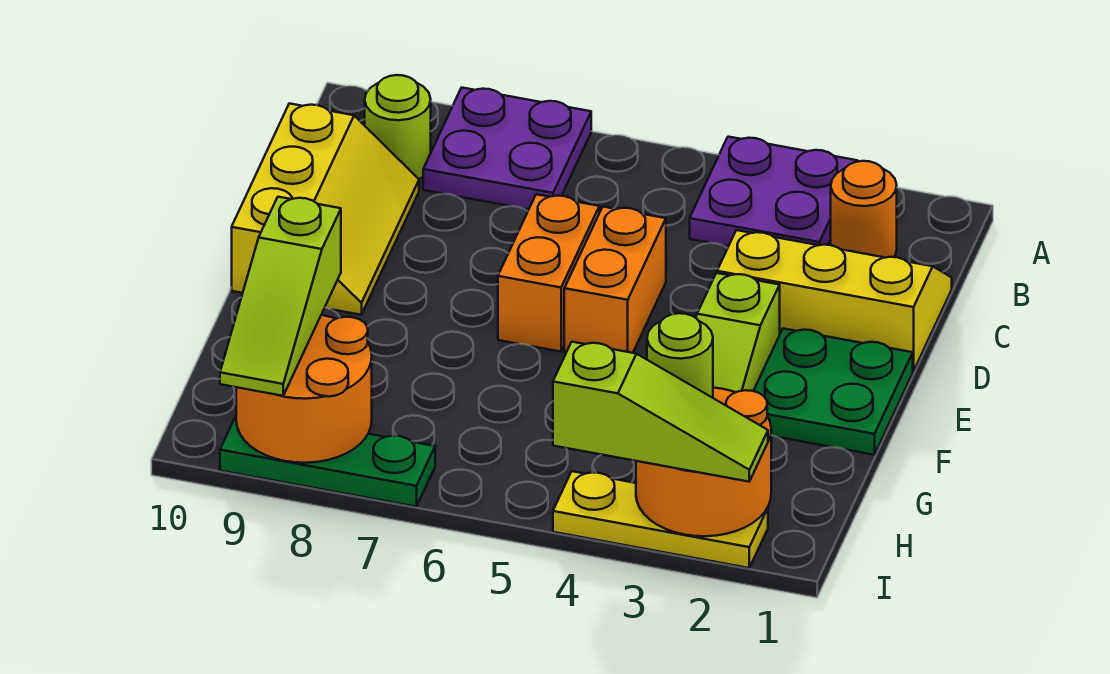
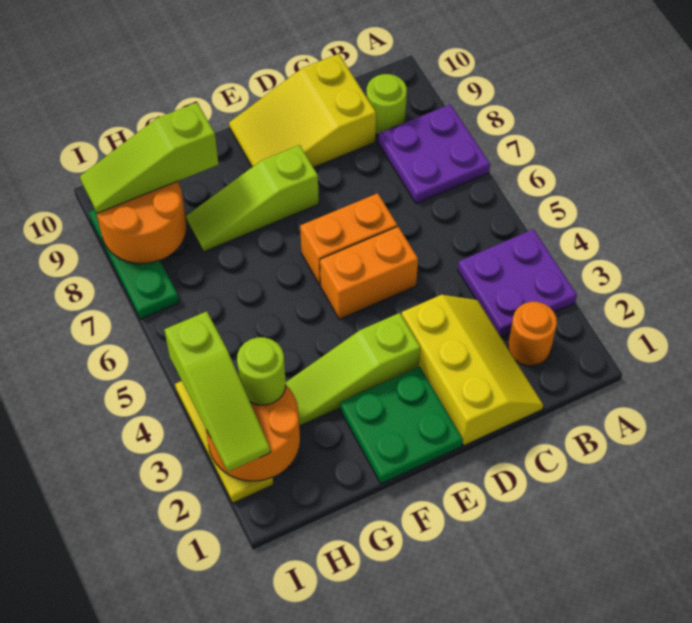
yellow slope C9:E10 level 1 top 10 -> yellow slope C9:E10 level 1 top C
none -> lime slope E8:G8 level 1 top E

